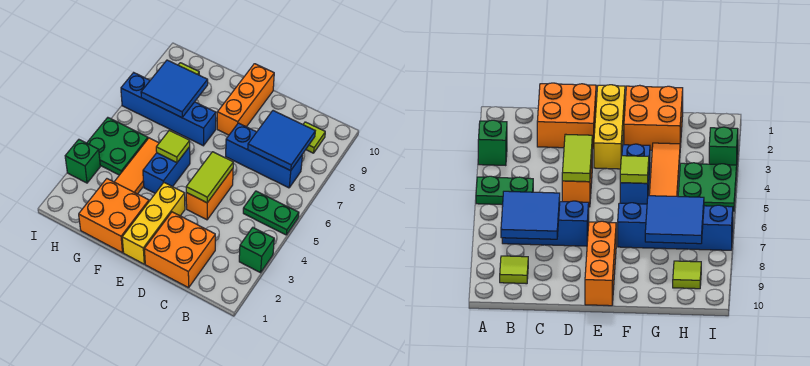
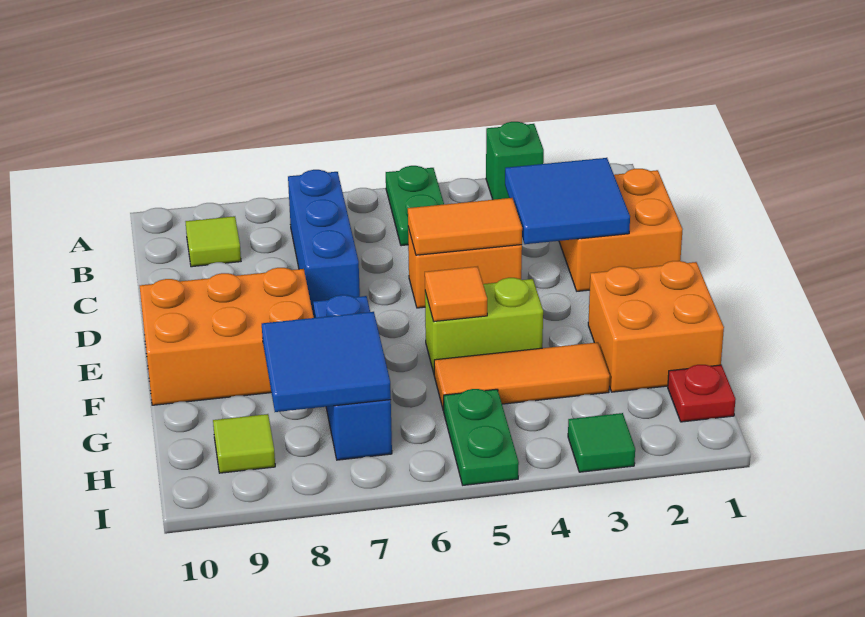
blue tile B7:C8 level 2 -> blue tile C2:D3 level 2
lime tile D4:D5 level 2 -> orange tile D4:D5 level 2
yellow brick E1:E3 level 1 -> none
orange brick E8:E10 level 1 -> orange brick E8:F10 level 1
blue brick F4:F5 level 1 -> lime brick F4:F5 level 1
lime tile F5 level 2 -> orange tile F5 level 2
blue brick F7:I7 level 1 -> blue brick F7:H7 level 1
none -> red plate H1 level 1
green plate H4:I5 level 1 -> green plate H5:I5 level 1
green brick I3 level 1 -> green tile I3 level 1

